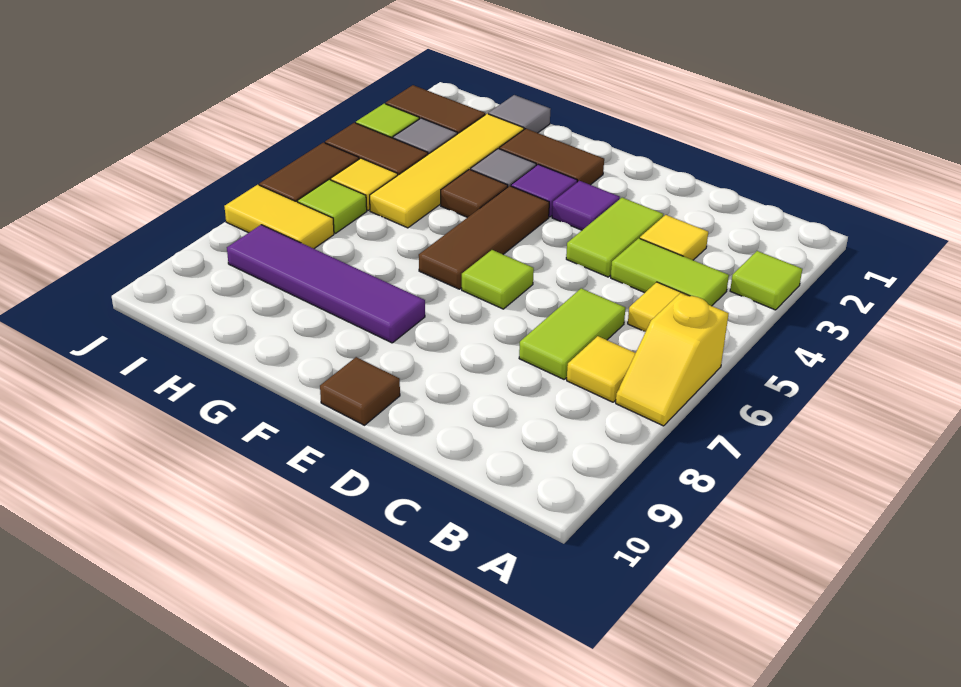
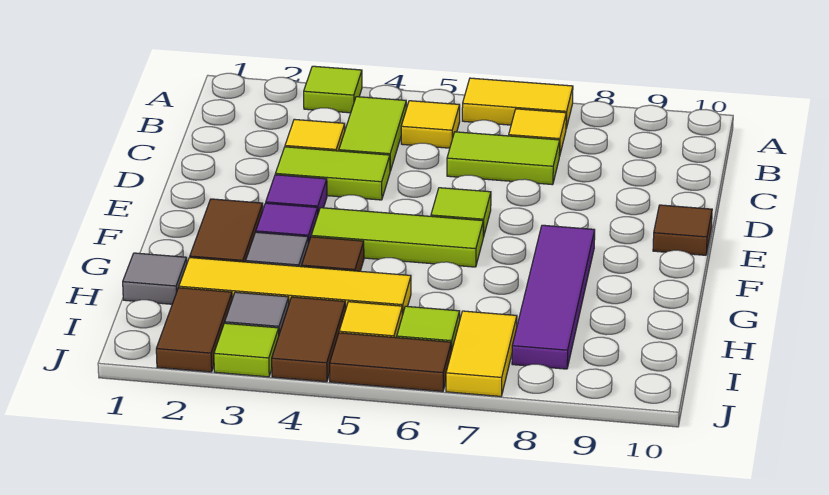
yellow slope A6:A7 level 1 top 6 -> yellow tile A6:A7 level 1
brown tile F4:F6 level 1 -> lime tile F4:F6 level 1

